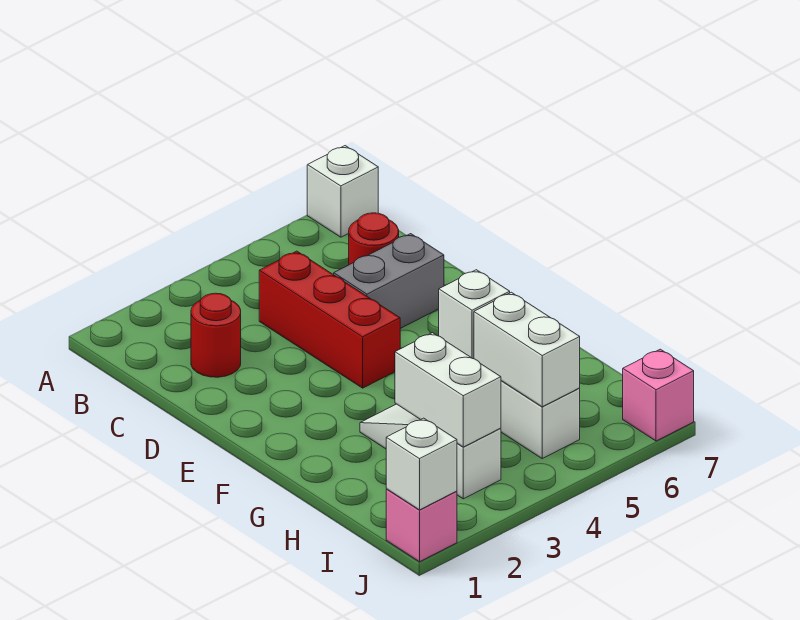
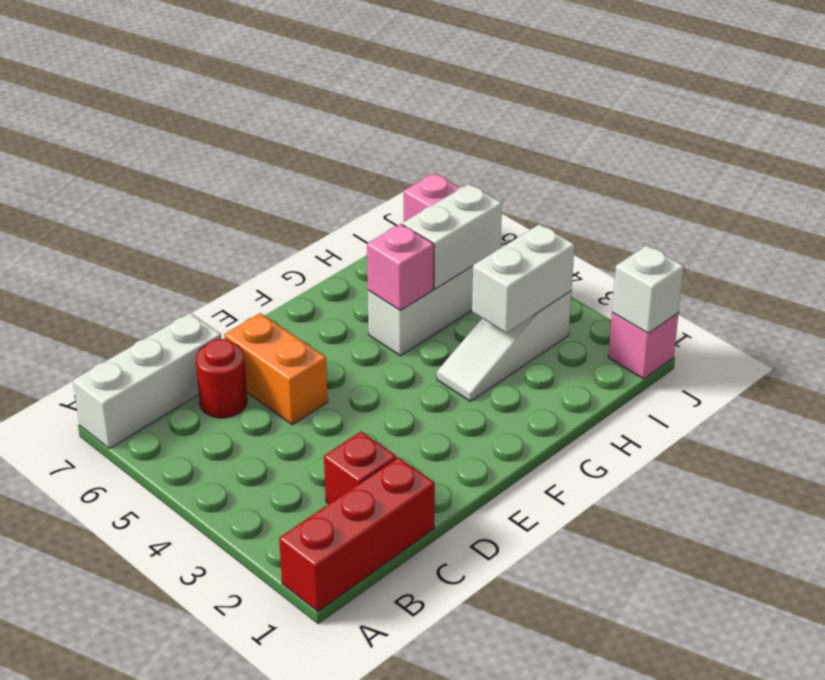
white brick A7 level 1 -> white brick A7:C7 level 1
red round brick C2 level 1 -> red brick C2 level 1
red brick C4:E4 level 1 -> red brick A1:C1 level 1
grey brick D5:D6 level 1 -> orange brick D5:D6 level 1
white brick G5 level 2 -> pink brick G5 level 2

